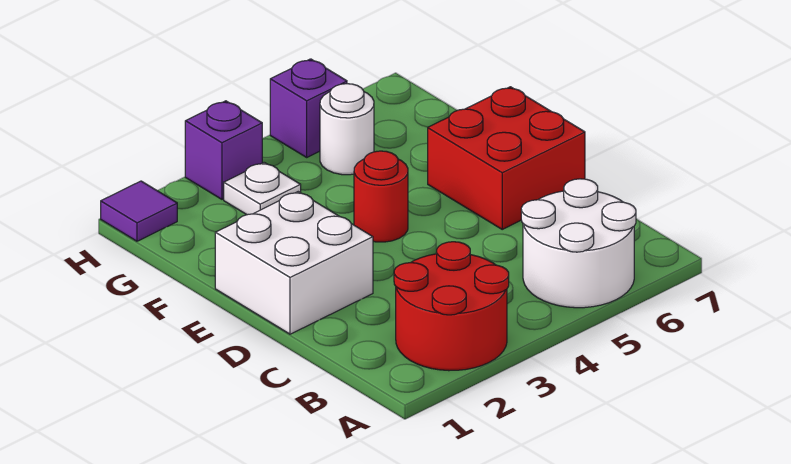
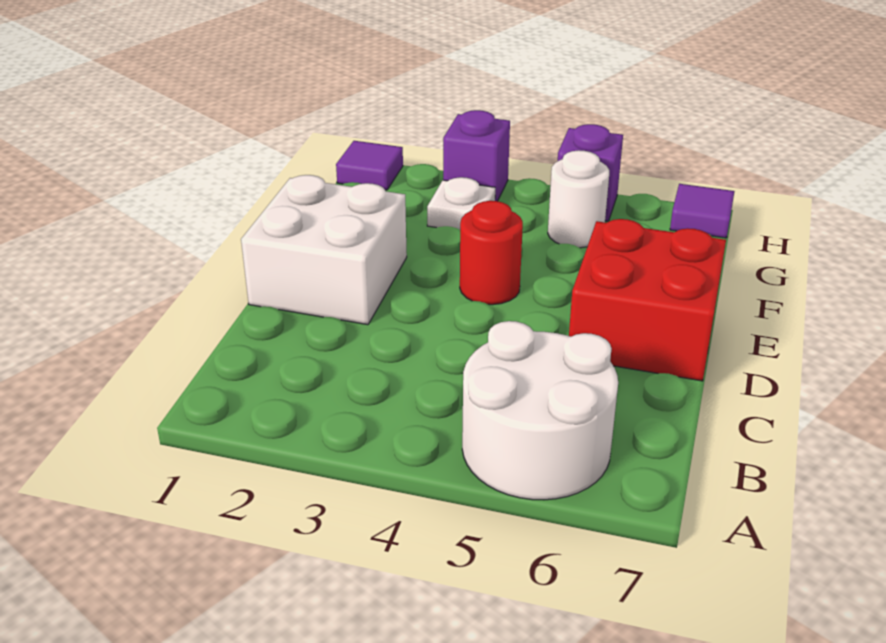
red round brick A2:B3 level 1 -> none
none -> purple tile H7 level 1

